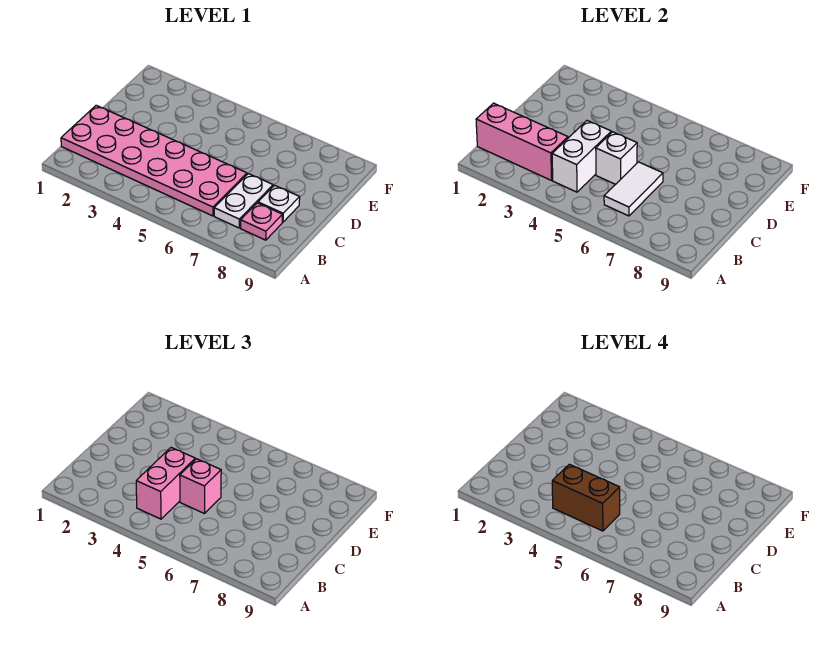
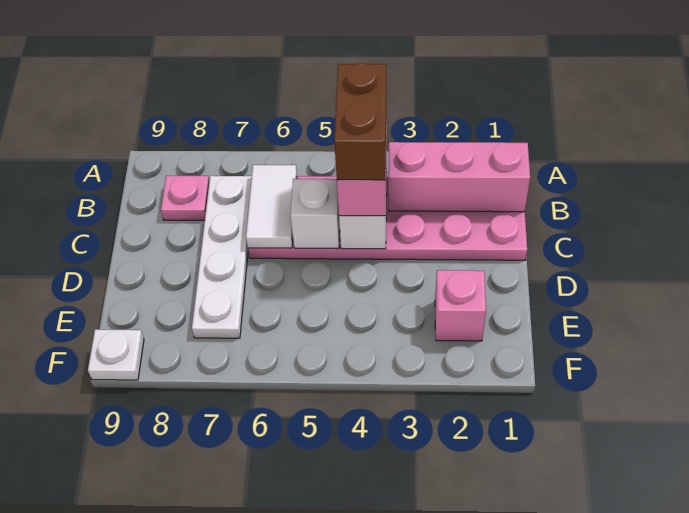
brown brick B4:B5 level 4 -> brown brick B4:C4 level 4
white plate B7:C7 level 1 -> white plate B7:E7 level 1
pink brick C5 level 3 -> pink brick E2 level 1
white plate C8 level 1 -> white plate F9 level 1

